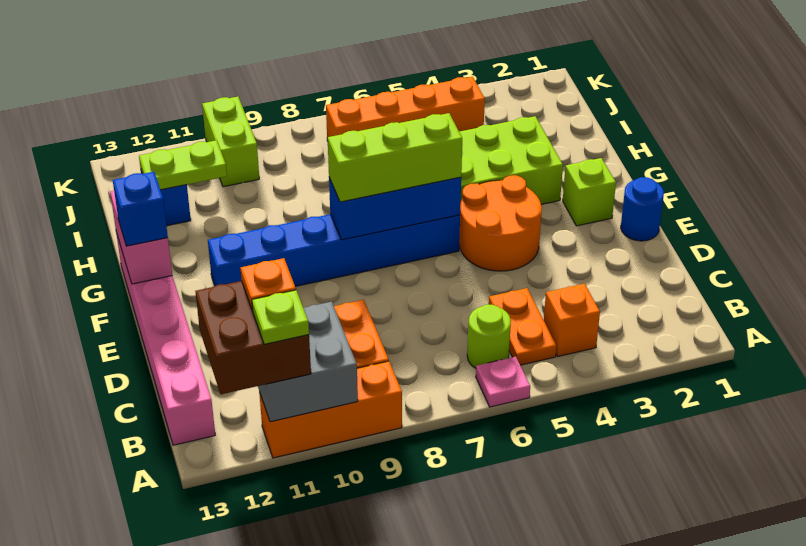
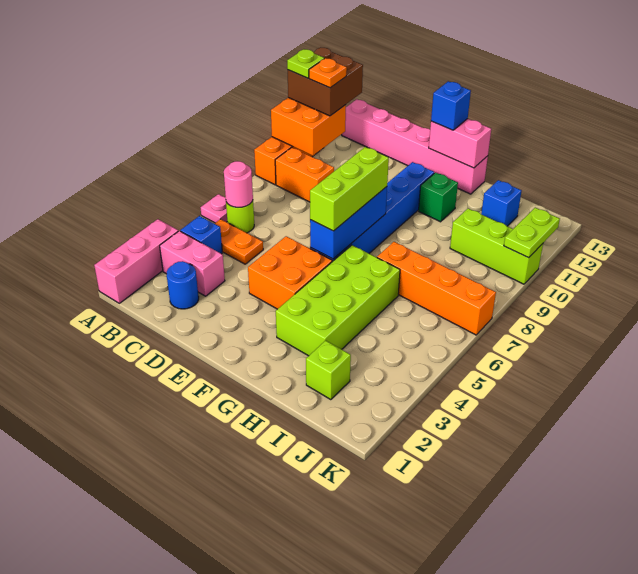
none -> pink brick A1:A3 level 1
grey brick A10:B11 level 2 -> orange brick A10:B11 level 2
none -> pink brick B3:C3 level 1
orange brick B4 level 1 -> blue brick B4 level 1
none -> pink round brick B6 level 2
blue round brick E1 level 1 -> blue round brick C2 level 1
orange round brick E4:F5 level 1 -> orange brick E4:F5 level 1
lime brick F2 level 1 -> lime brick I2 level 1
none -> green brick G11 level 1
lime plate I11:I12 level 2 -> lime plate K10:K11 level 2
orange brick J4:J7 level 1 -> orange brick H7:K7 level 1
lime brick J10:K10 level 1 -> lime brick I10:K10 level 1

